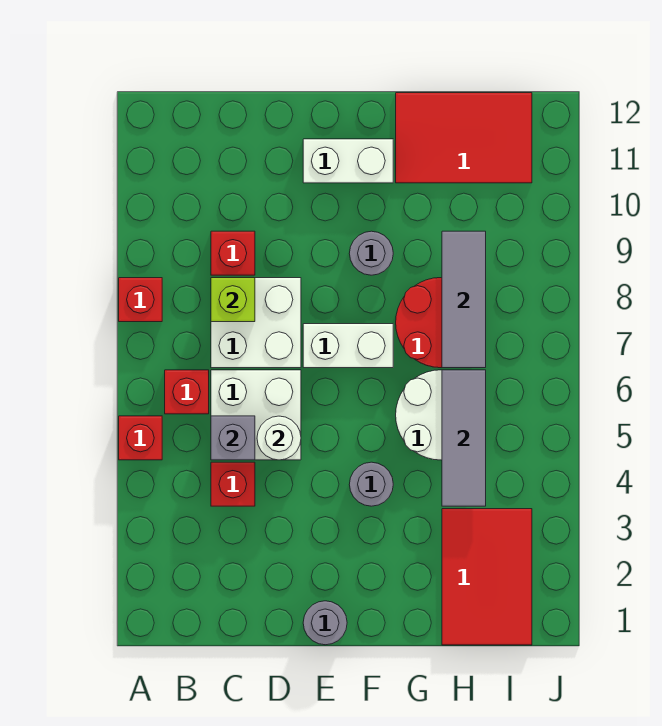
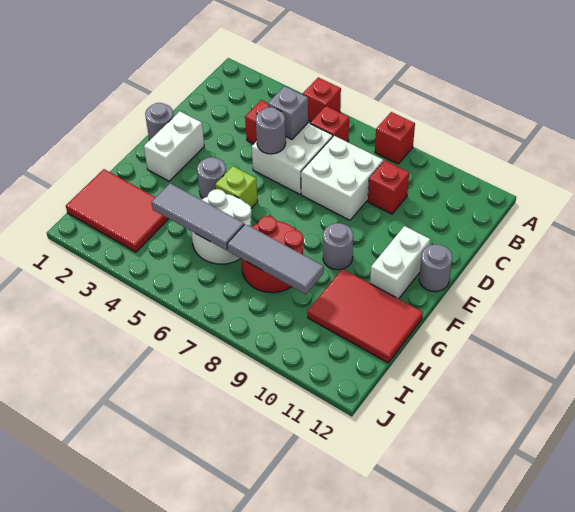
lime brick C8 level 2 -> lime brick F5 level 1
white round brick D5 level 2 -> grey round brick D5 level 2
white brick E7:F7 level 1 -> white brick E2:F2 level 1
none -> grey round brick E12 level 1
red tile G11:I12 level 1 -> red tile G10:H12 level 1

